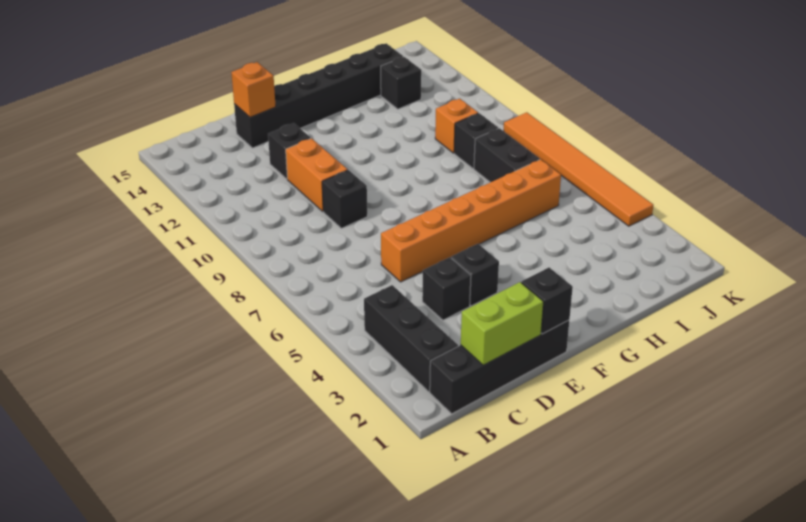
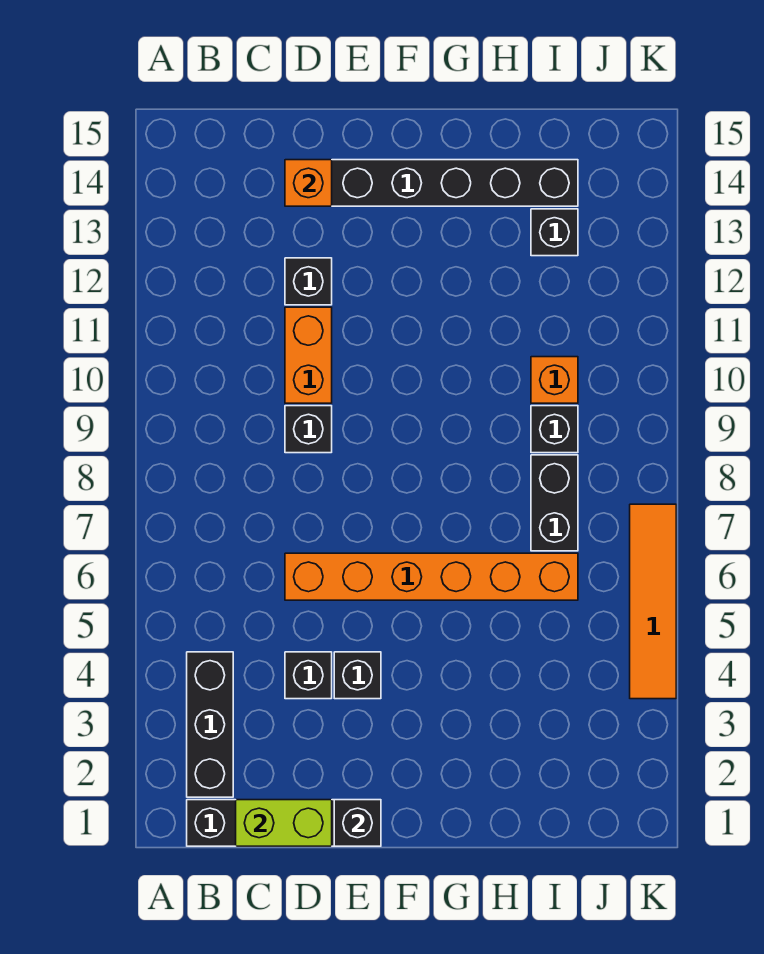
orange tile K4:K9 level 1 -> orange tile K4:K7 level 1

